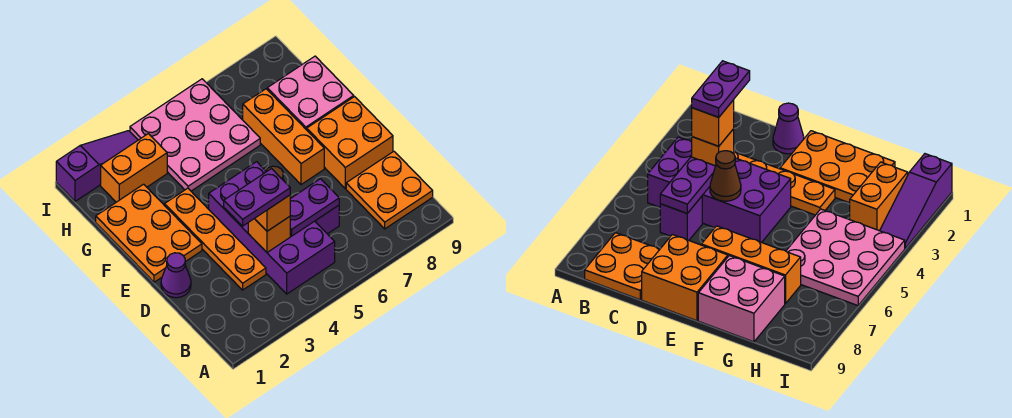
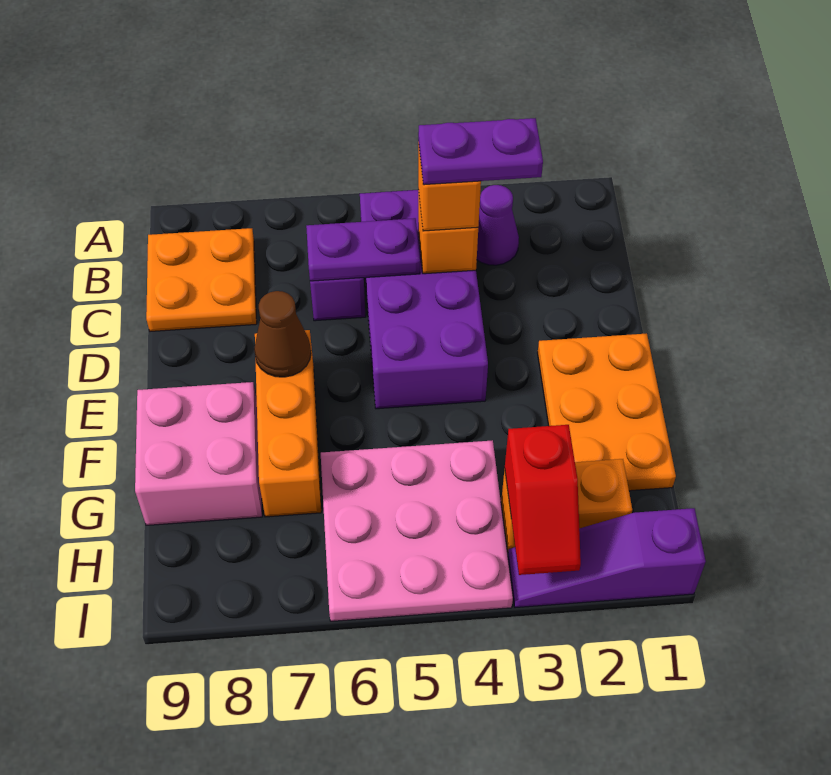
orange plate C3:F3 level 1 -> none
purple cone D1 level 1 -> purple cone B3 level 1
brown cone D5 level 2 -> brown cone E7 level 2
orange brick D8:E9 level 1 -> none
none -> red slope H3:I3 level 2 top H

